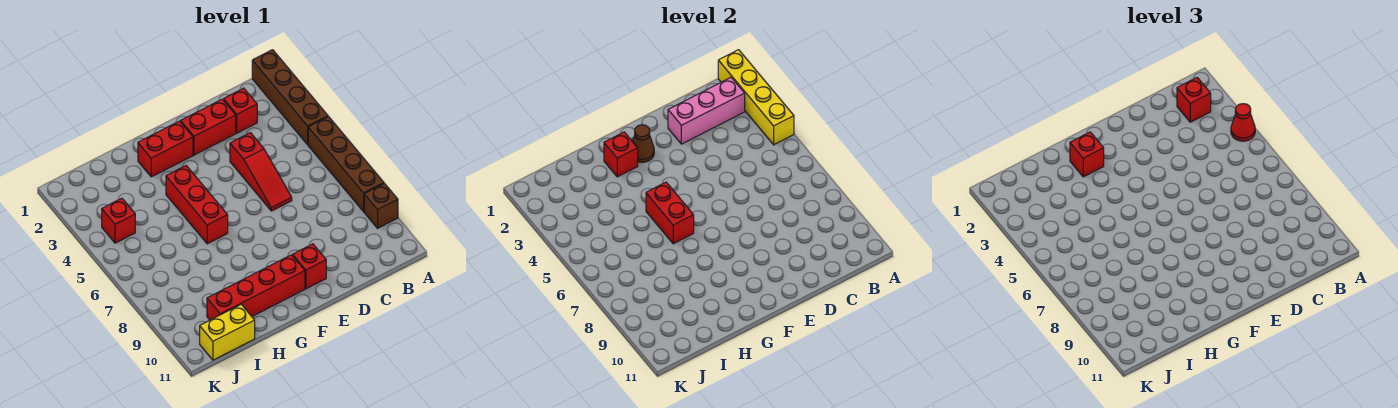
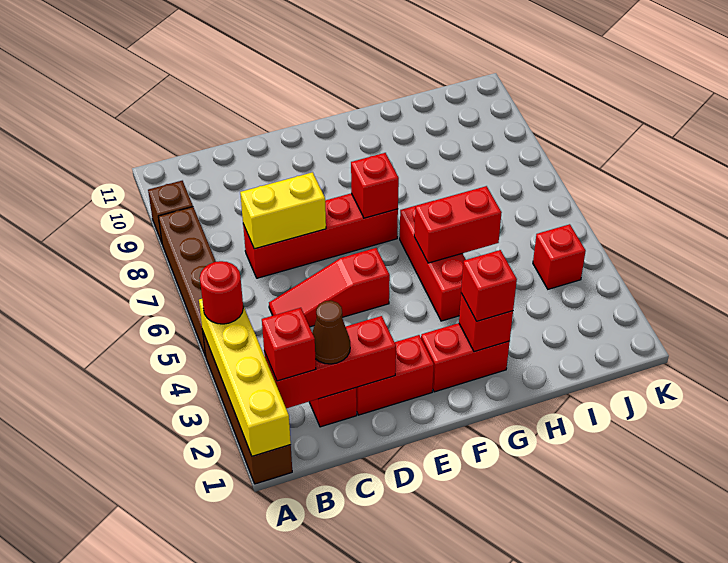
red cone A4 level 3 -> red round brick A4 level 3
pink brick B2:D2 level 2 -> red brick B2:D2 level 2
red slope D4:D6 level 1 top 4 -> red slope C5:E5 level 1 top E
red brick E10 level 1 -> red brick F7 level 2
brown cone F2 level 2 -> brown cone C2 level 3
red brick F10:I10 level 1 -> red brick C7:F7 level 1
red brick G5:G6 level 2 -> red brick G5:H5 level 2
yellow brick I11:J11 level 1 -> yellow brick C7:D7 level 2

